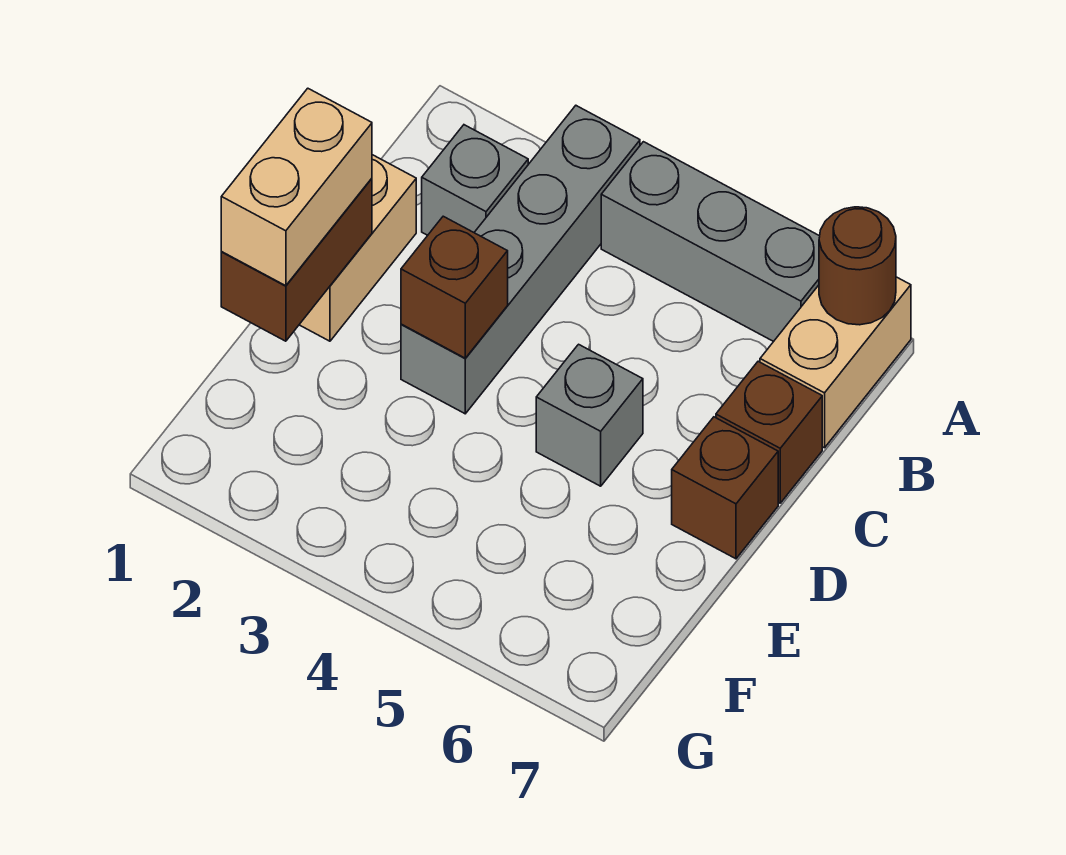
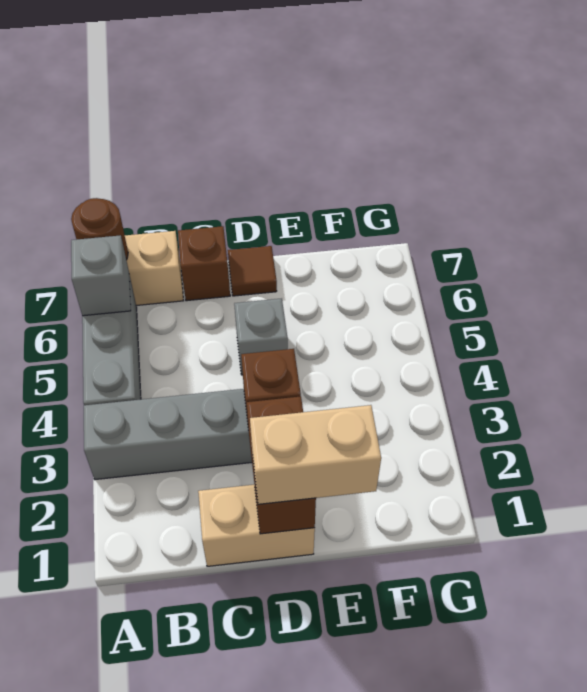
grey brick B2 level 1 -> grey brick A6 level 2
brown brick D1:E1 level 2 -> brown brick D1:D2 level 2
brown brick D7 level 1 -> brown tile D7 level 1

